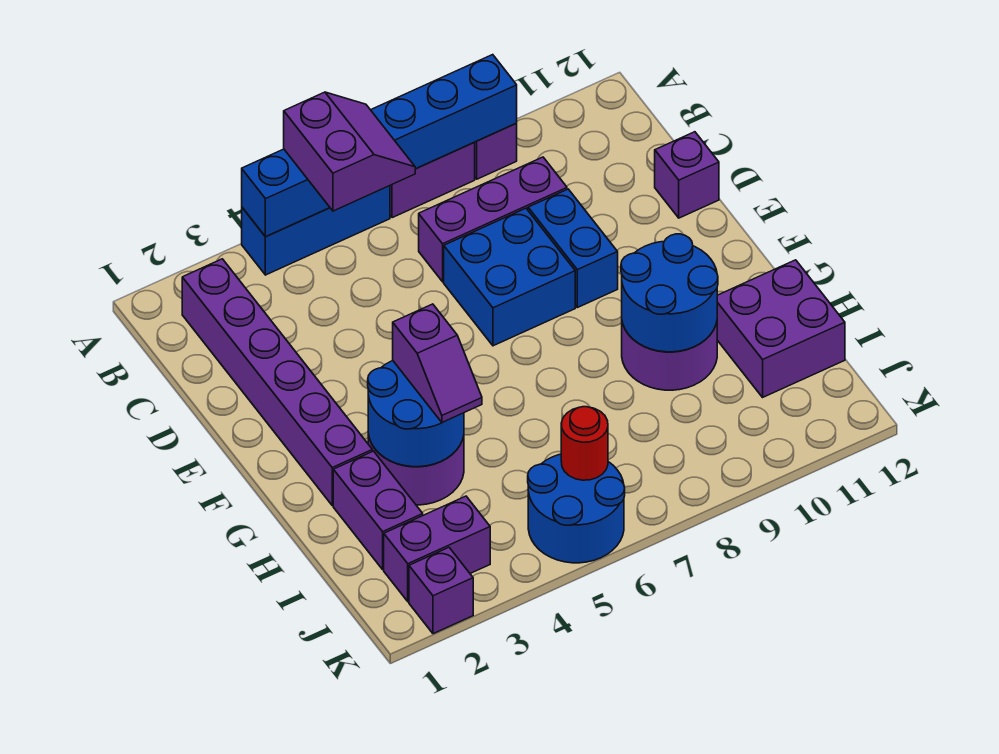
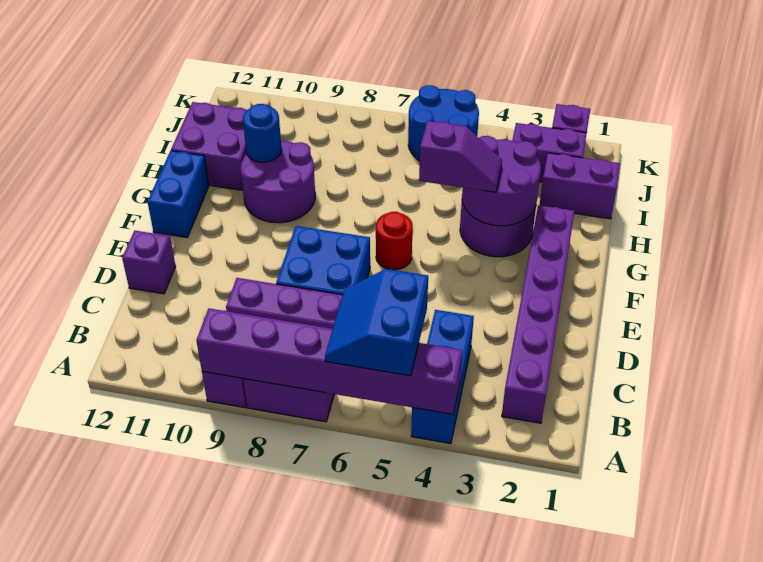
blue brick A4:A6 level 1 -> blue brick A4:C4 level 1
blue brick A4:A9 level 2 -> purple brick A4:A9 level 2
purple slope A5:B6 level 3 top 5 -> blue slope A5:B6 level 3 top 5
blue brick D9:E9 level 1 -> blue brick F12:G12 level 1
blue round brick G3:H4 level 2 -> purple round brick G3:H4 level 2
purple slope G4:H4 level 3 top G -> purple slope G4:G5 level 3 top 5
blue round brick G9:H10 level 2 -> blue round brick H10 level 2
purple brick H2:I2 level 1 -> purple brick I1:I2 level 1
red round brick J6 level 2 -> red round brick F6 level 1

